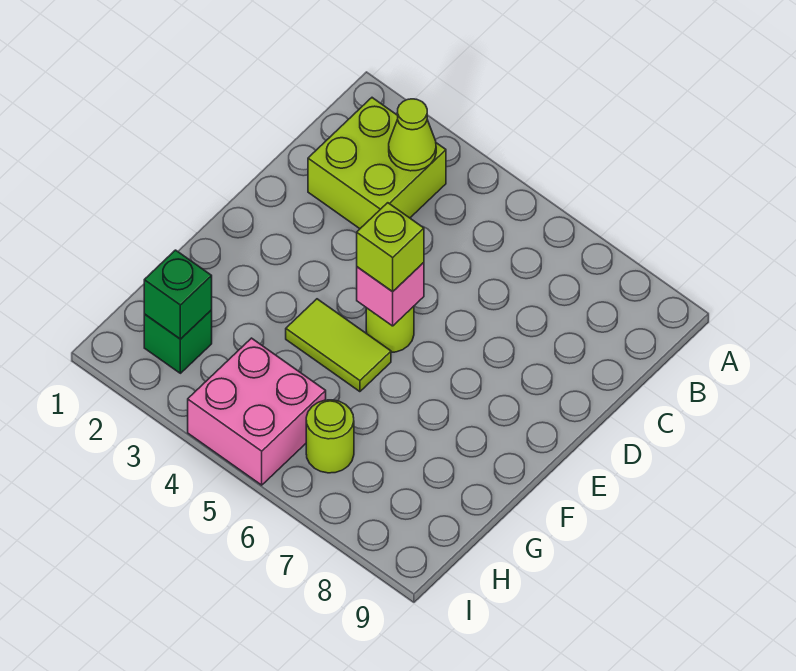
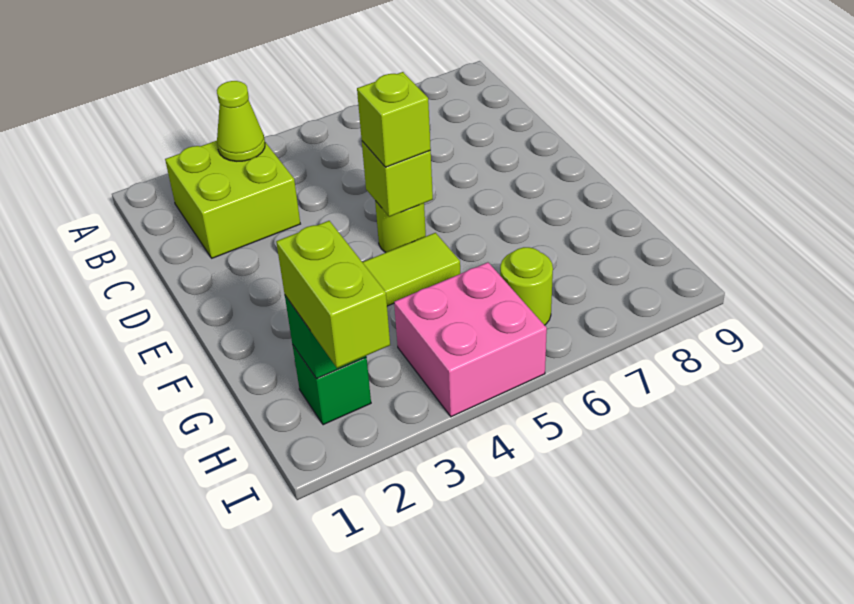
pink brick E5 level 2 -> lime brick E5 level 2
none -> lime brick H2:I2 level 3

